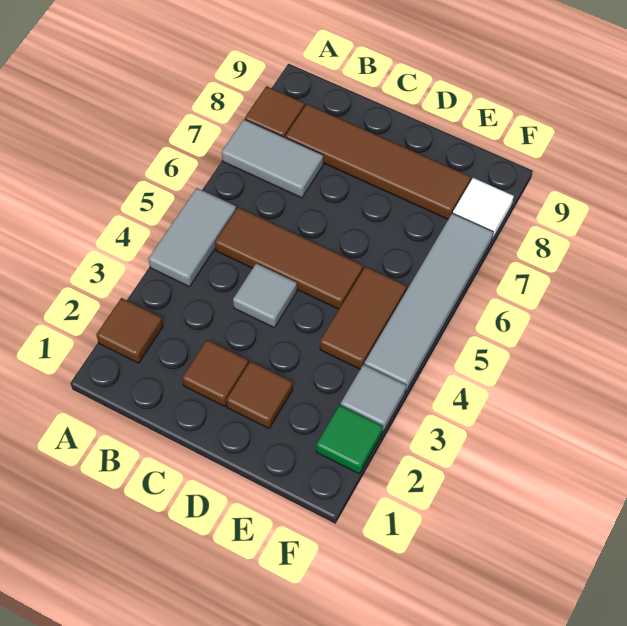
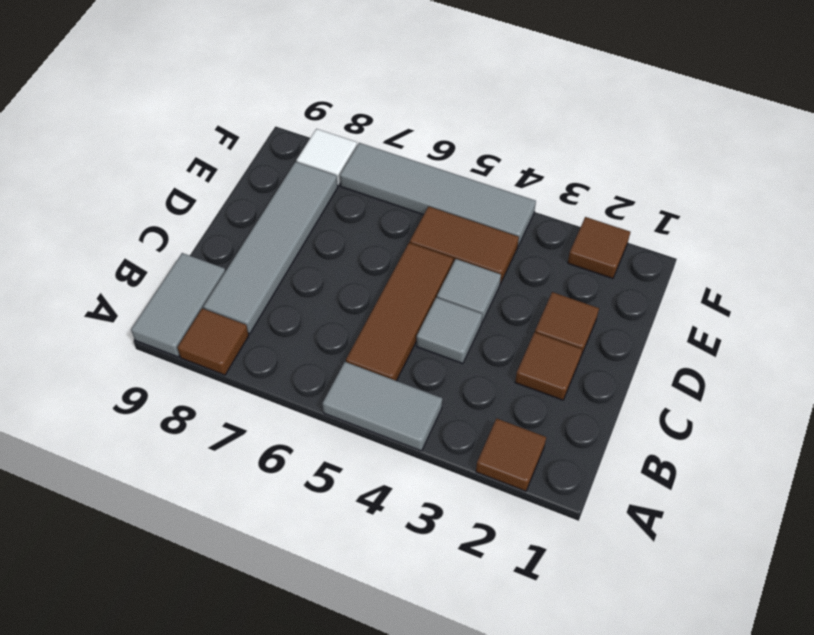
grey tile A7:B7 level 1 -> grey tile A9:B9 level 1
brown tile B8:E8 level 1 -> grey tile B8:E8 level 1
green tile F2 level 1 -> brown tile F2 level 1
grey tile F3 level 1 -> grey tile D4 level 1

